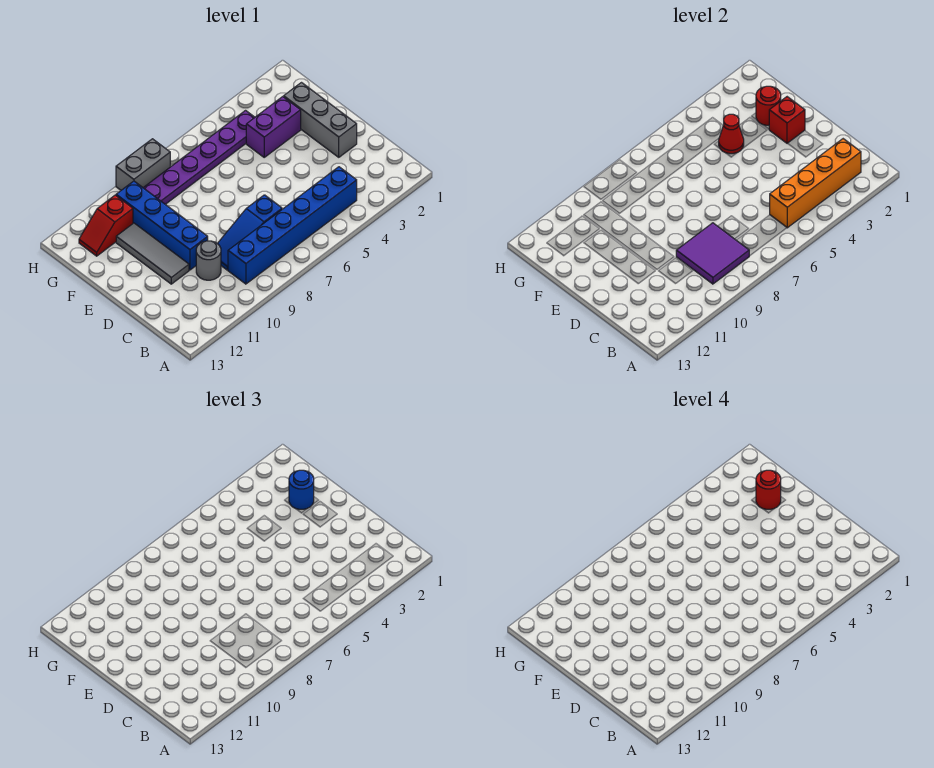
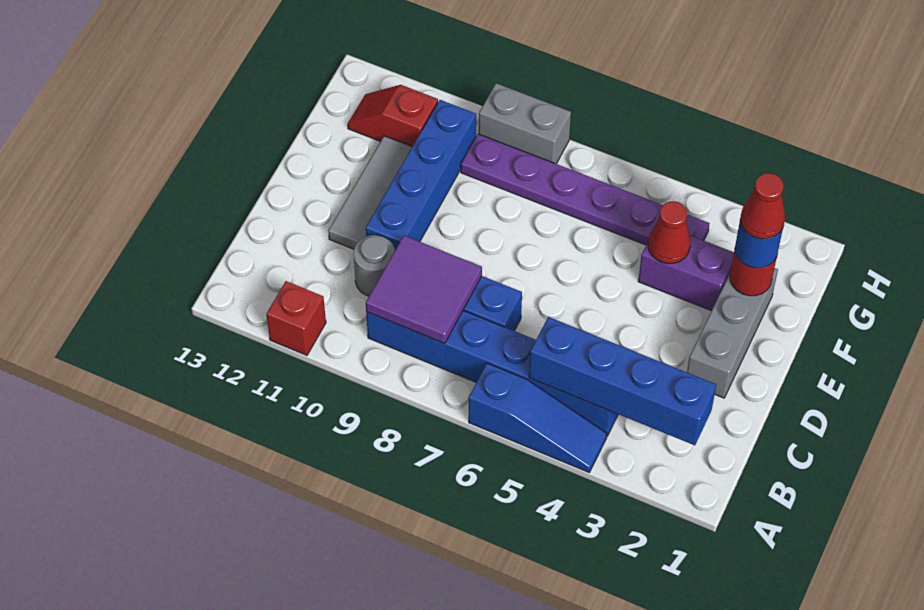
none -> blue slope A4:A6 level 1 top 6
orange brick B2:B5 level 2 -> blue brick B2:B5 level 2
red brick E2 level 2 -> red brick A11 level 1
red round brick F2 level 4 -> red cone F2 level 4

